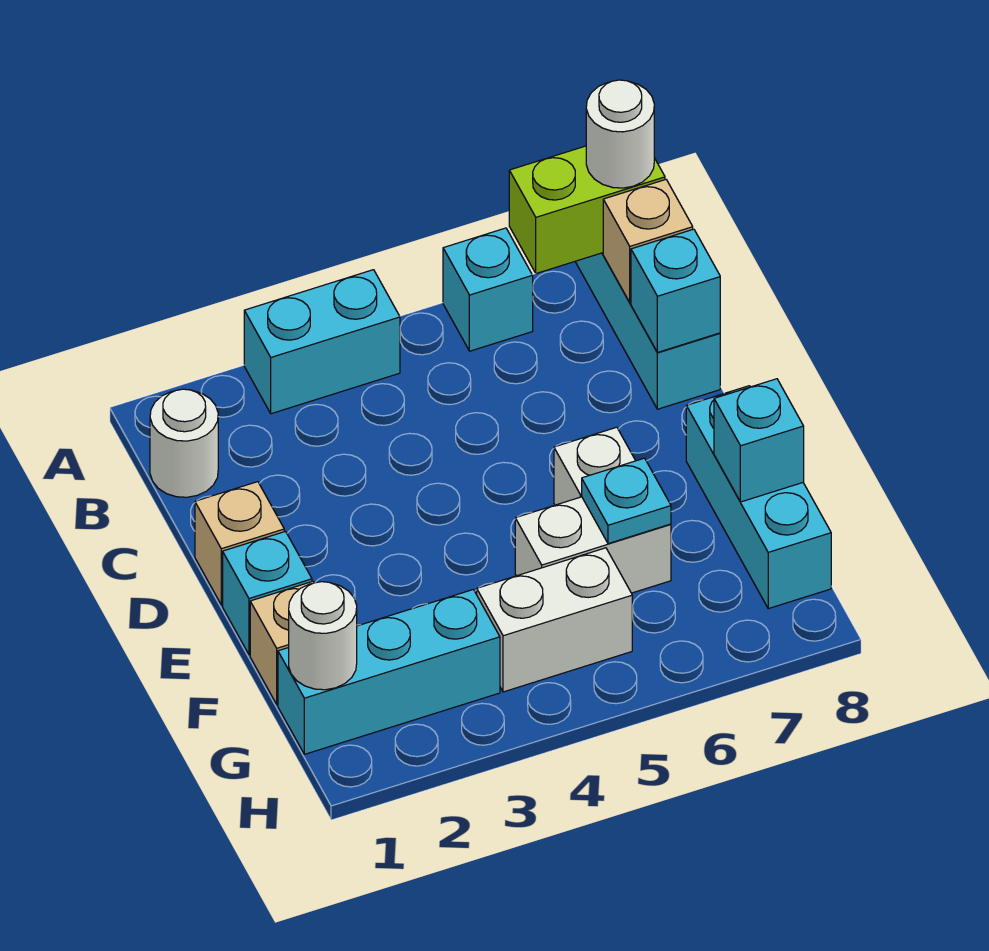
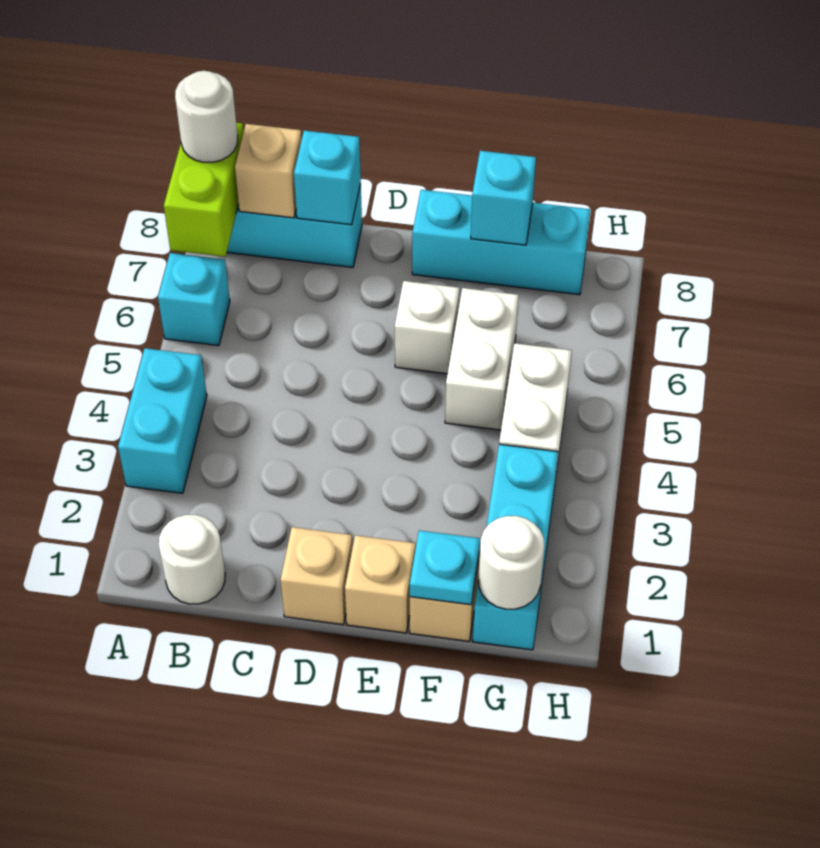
cyan brick E1 level 1 -> tan brick E1 level 1
cyan plate F6 level 2 -> cyan plate F1 level 2

